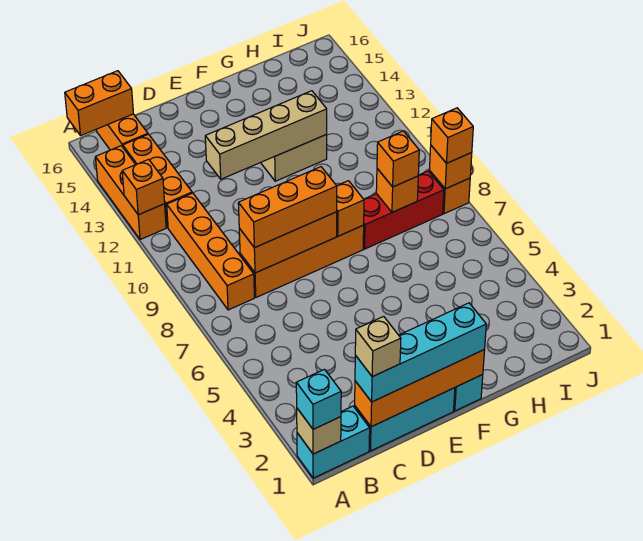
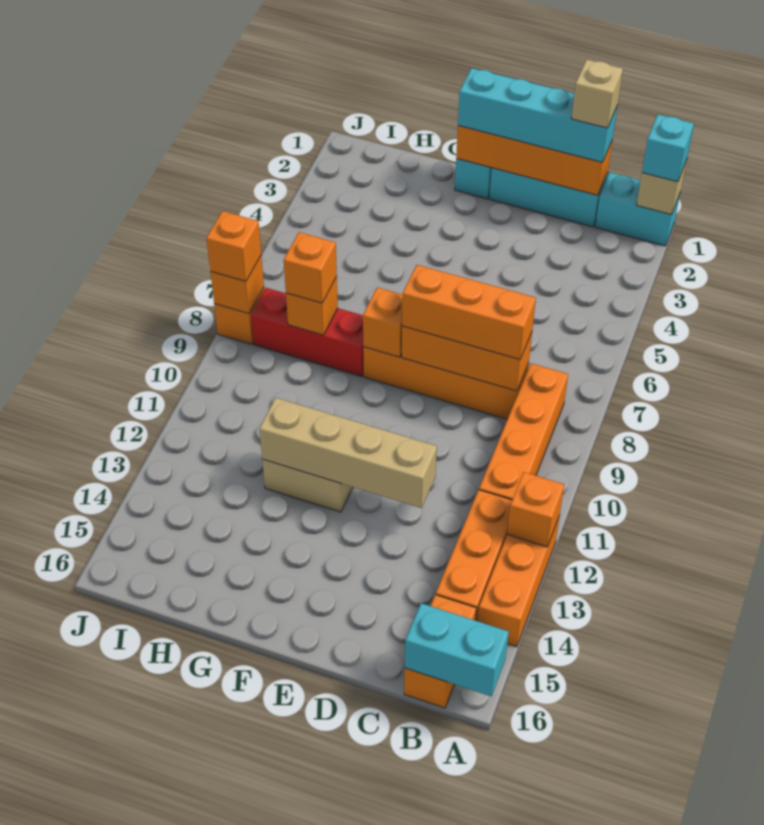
orange brick A16:B16 level 2 -> cyan brick A16:B16 level 2

